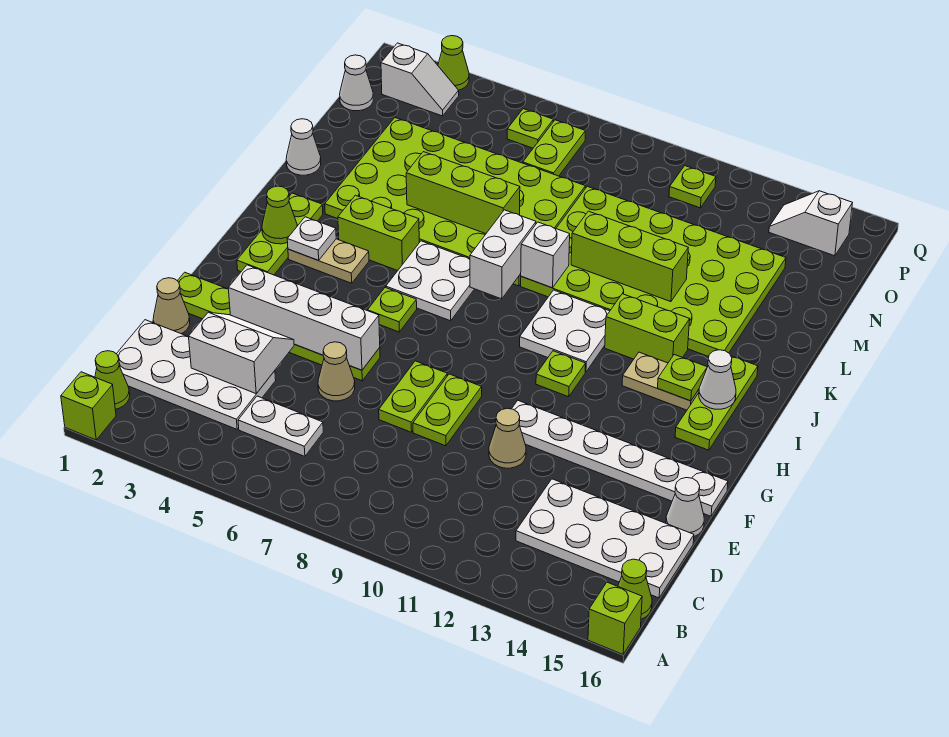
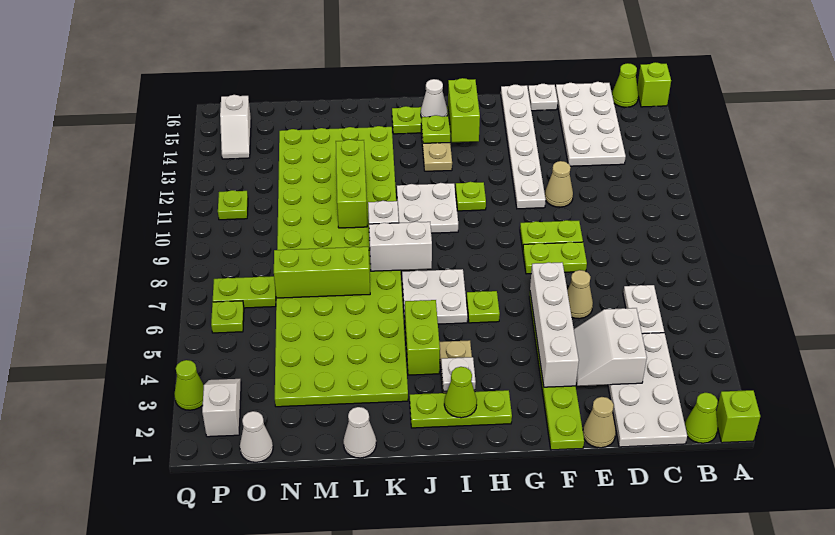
white cone E16 level 1 -> white plate E16 level 1
lime brick J12:J13 level 1 -> lime brick H14:H15 level 2
lime brick L5:L7 level 2 -> lime brick L7:N7 level 2

